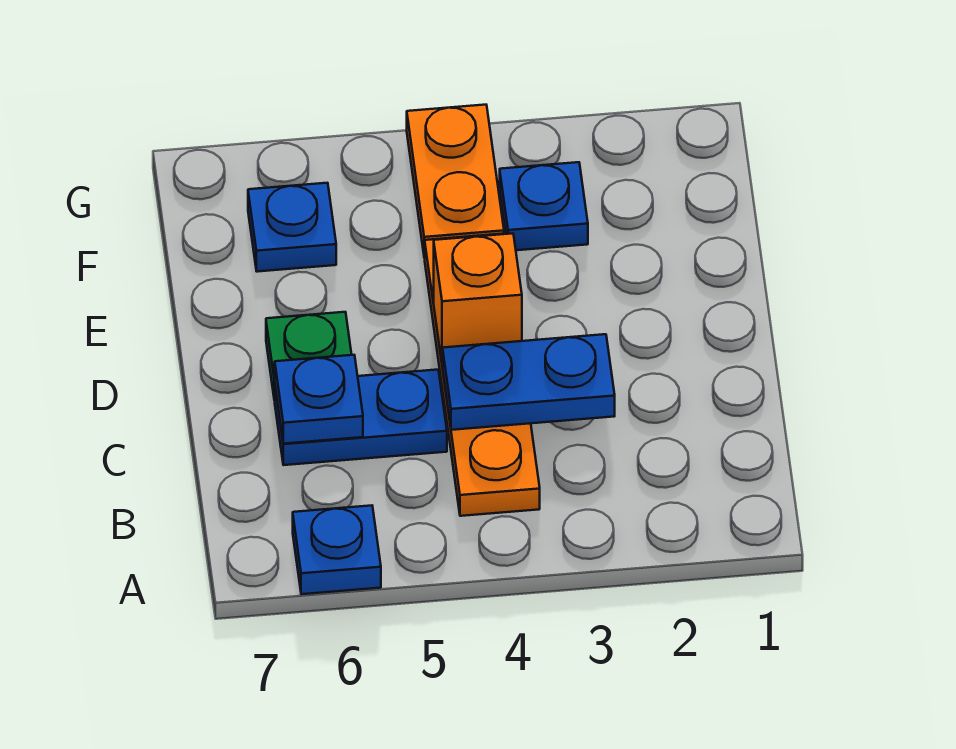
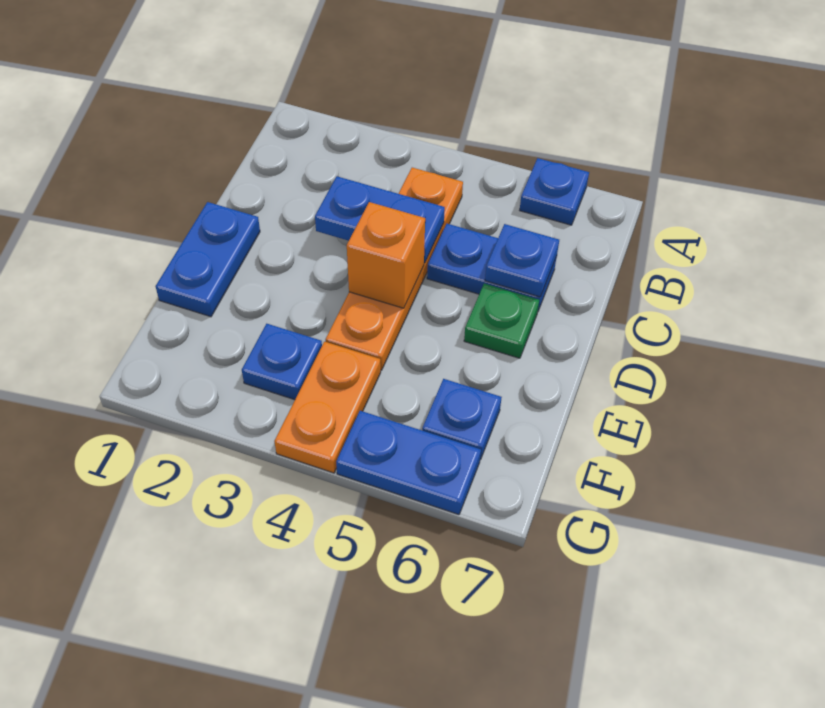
none -> blue plate D1:E1 level 1
none -> blue plate G5:G6 level 1

